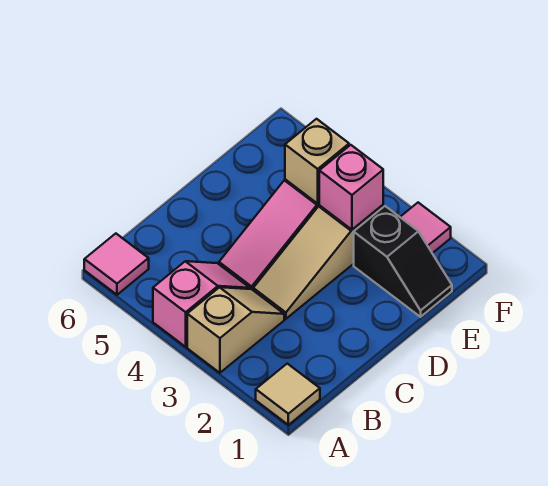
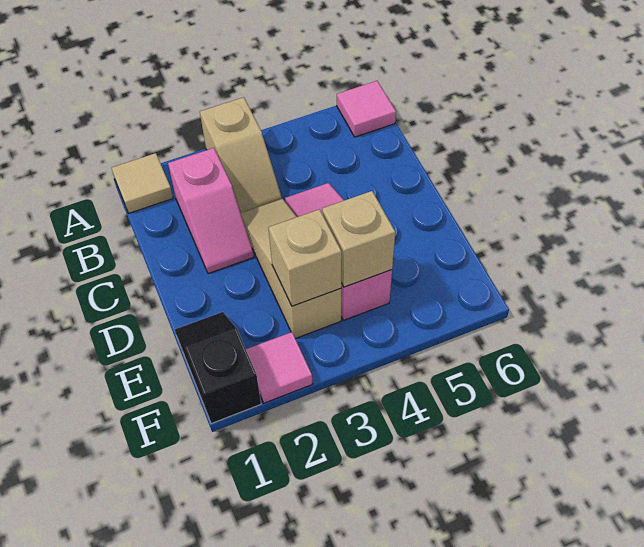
pink slope A4:B4 level 1 top A -> pink slope B2:C2 level 1 top B
black slope E1:E2 level 1 top 2 -> black slope E1:F1 level 1 top F
pink brick E3 level 2 -> tan brick E3 level 2

